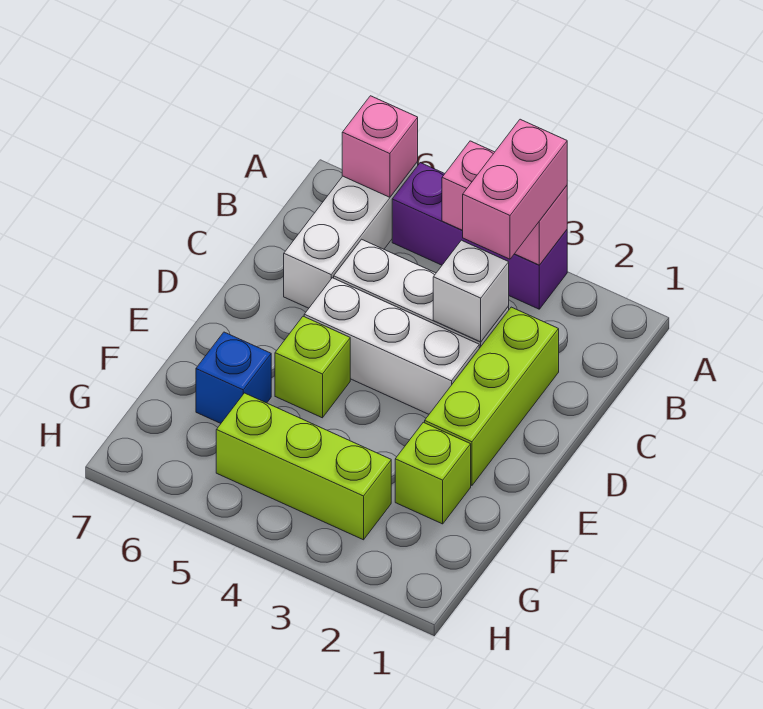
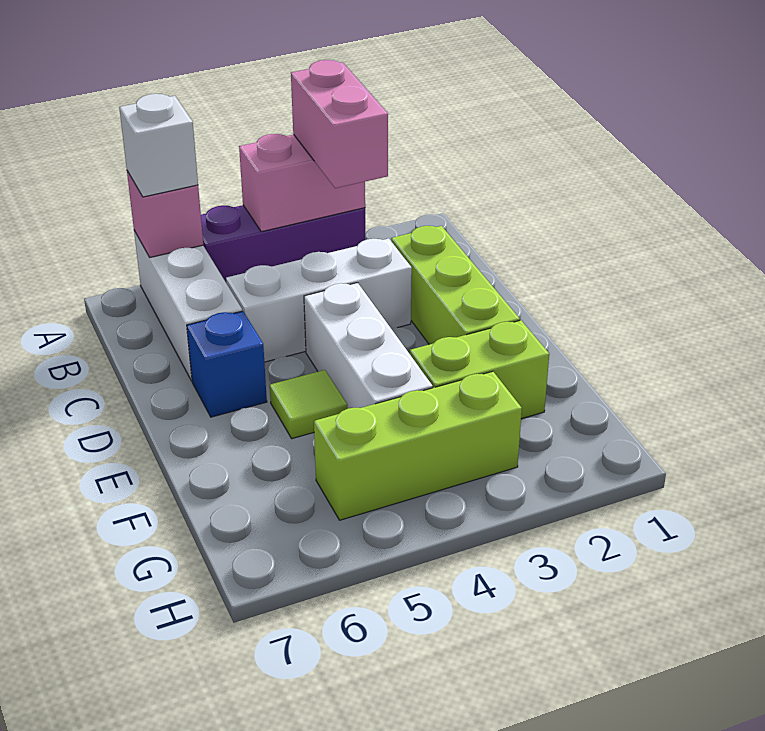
white brick C3 level 2 -> white brick A6 level 3
white brick D3:D5 level 1 -> white brick D4:F4 level 1
lime brick E5 level 1 -> lime tile E5 level 1
lime brick F2 level 1 -> lime brick F2:F3 level 1
blue brick F6 level 1 -> blue brick D6 level 1

